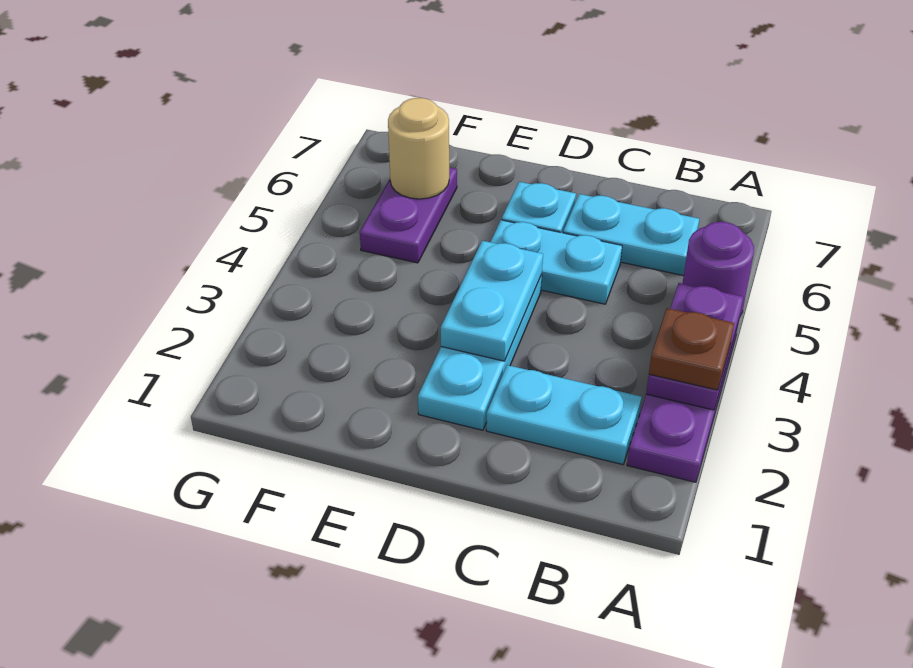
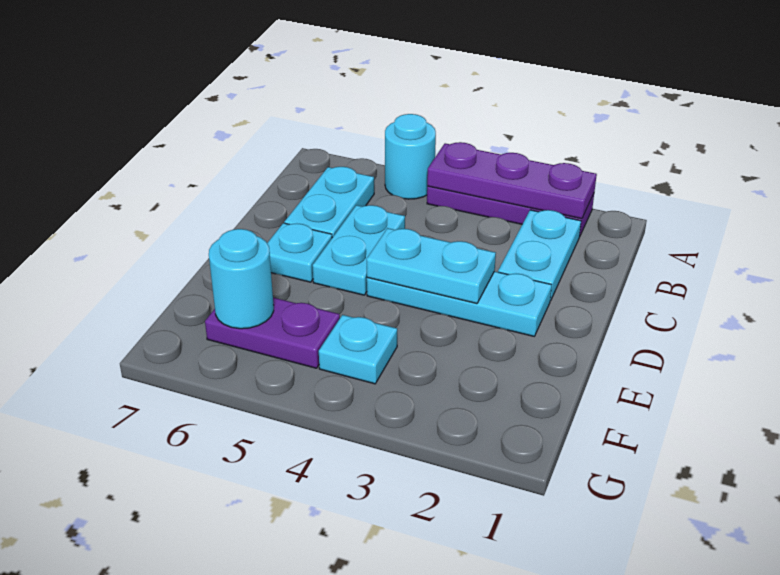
purple plate A3:A4 level 2 -> purple plate A2:A4 level 2
brown plate A3 level 3 -> none
purple round brick A5 level 1 -> cyan round brick A5 level 1
none -> cyan plate F4 level 1
tan round brick F6 level 2 -> cyan round brick F6 level 2

